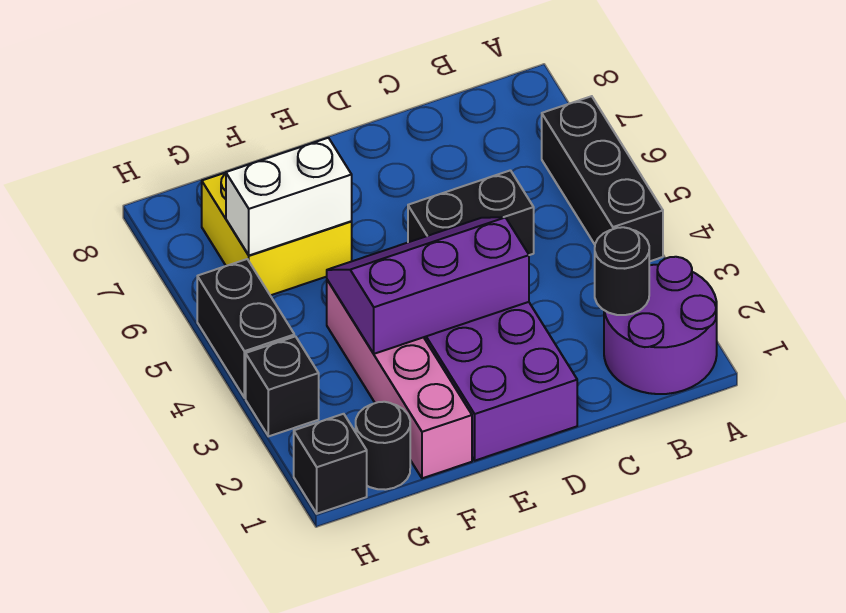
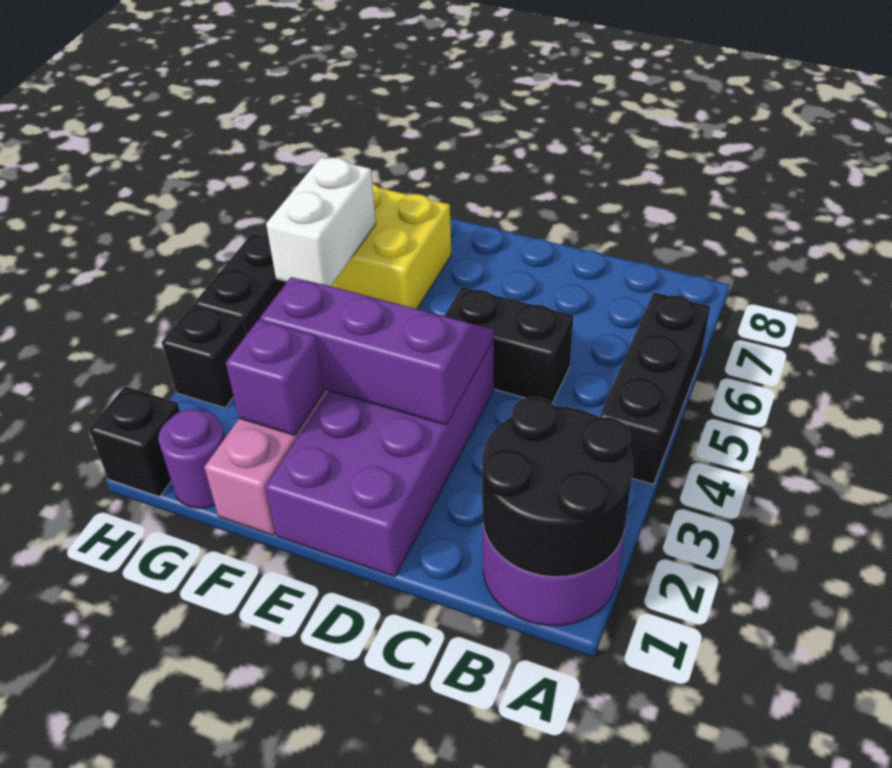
black round brick B2 level 2 -> black round brick A1:B2 level 2
none -> purple brick F2 level 2
white brick F6:G6 level 2 -> white brick G5:G6 level 2
black round brick G1 level 1 -> purple round brick G1 level 1

